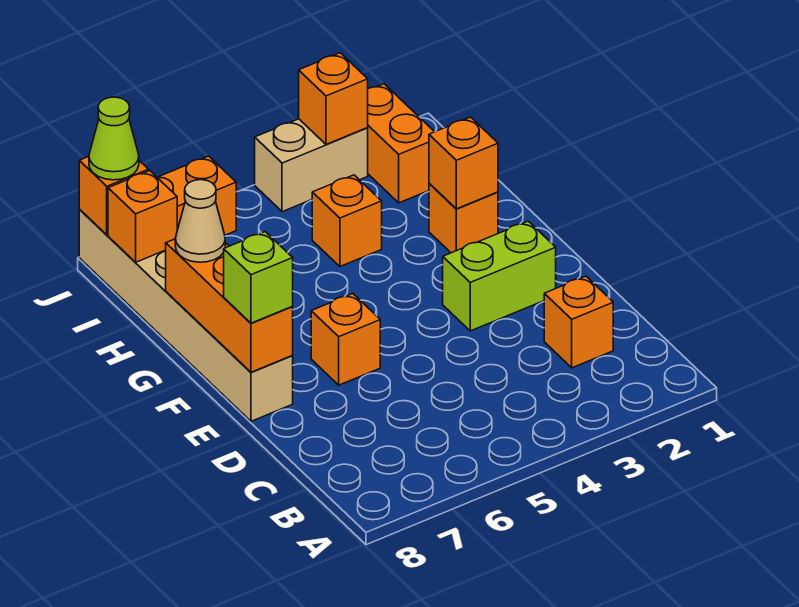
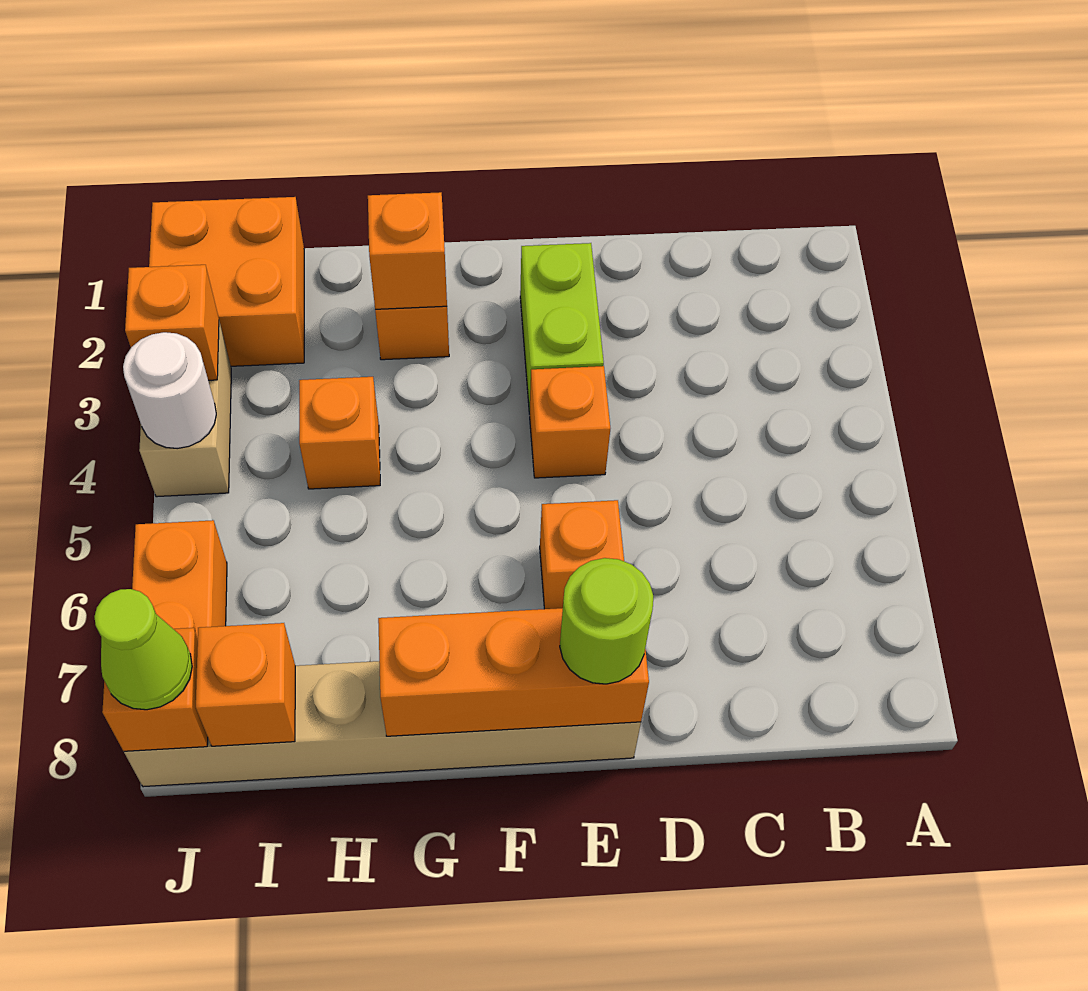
orange brick C2 level 1 -> orange brick E4 level 1
lime brick E8 level 3 -> lime round brick E8 level 3
tan cone G8 level 3 -> none
orange brick I2:J2 level 1 -> orange brick I1:J2 level 1
none -> white round brick J4 level 2

